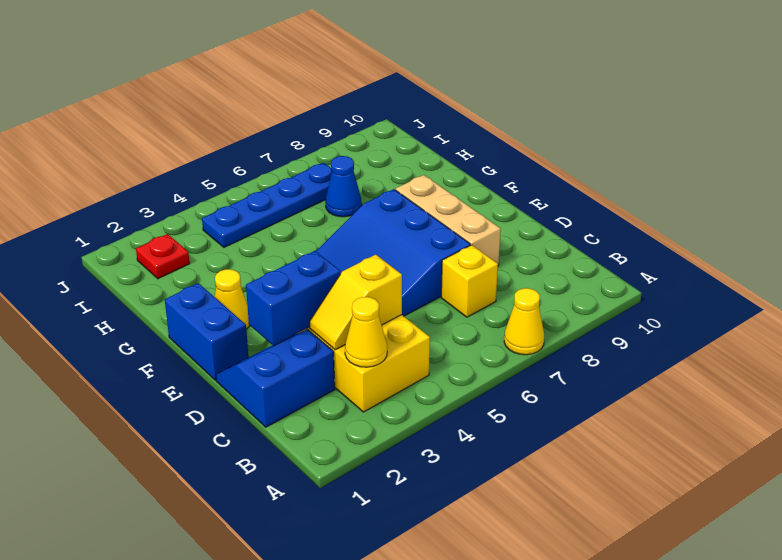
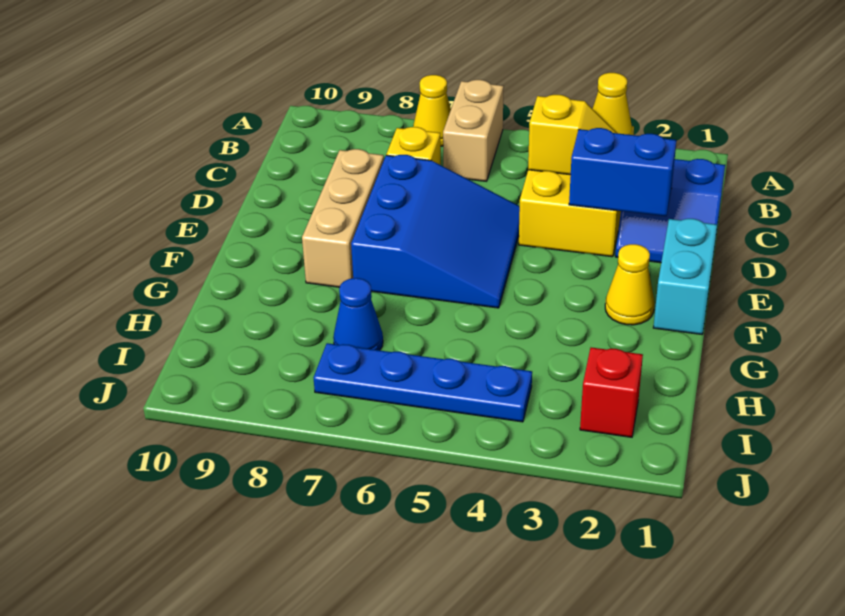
none -> tan brick A6:B6 level 1
blue brick E1:F1 level 1 -> cyan brick E1:F1 level 1
red plate I2 level 1 -> red brick I2 level 1

